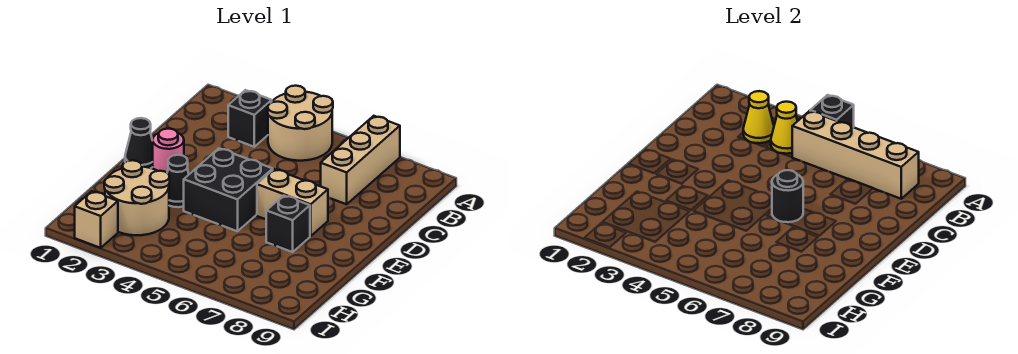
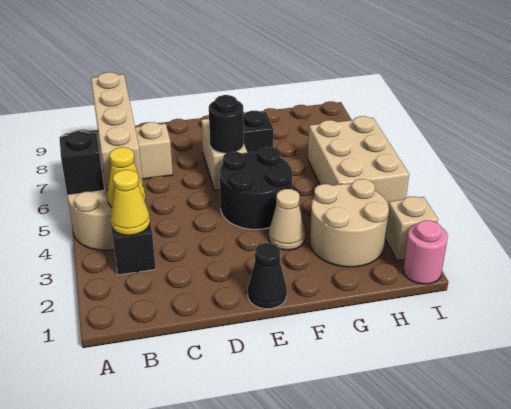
pink round brick E2 level 1 -> pink round brick I1 level 1
black brick E4:F5 level 1 -> black round brick E4:F5 level 1
black cone F3 level 1 -> tan cone F3 level 1
none -> tan brick H4:I6 level 1

